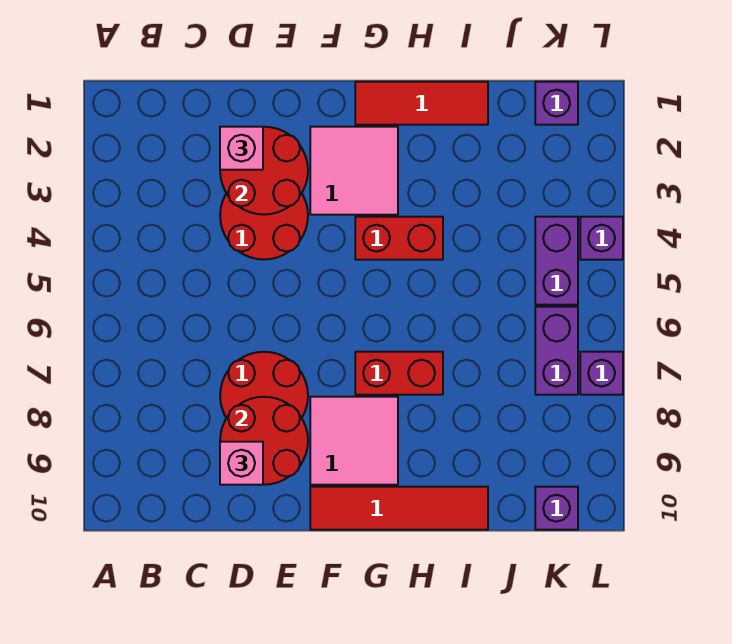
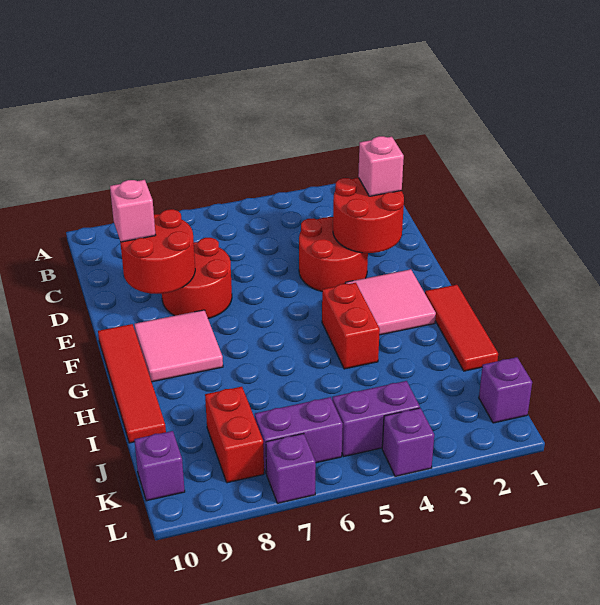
red brick G7:H7 level 1 -> red brick J8:K8 level 1

